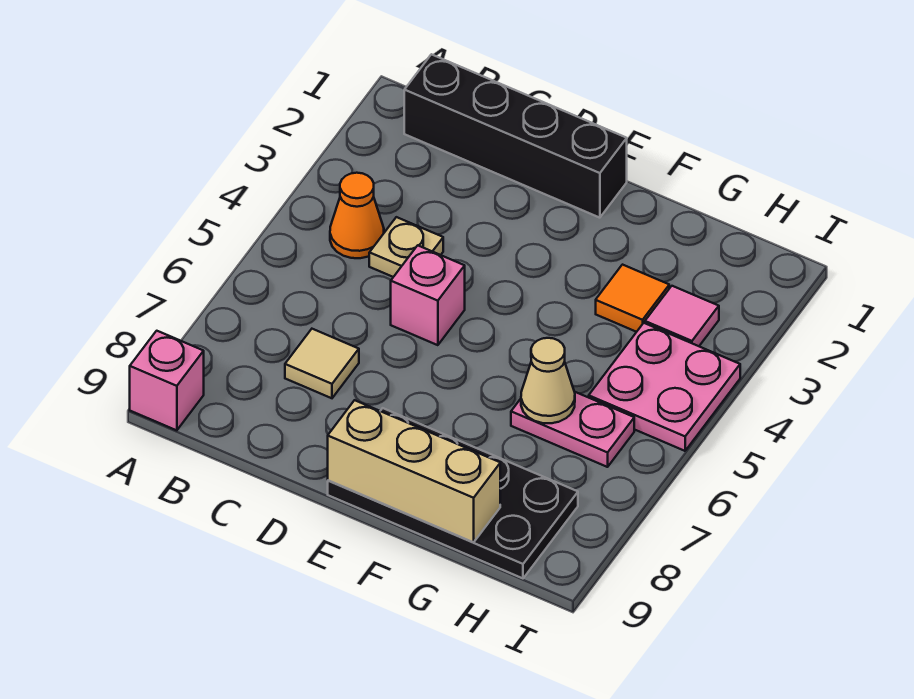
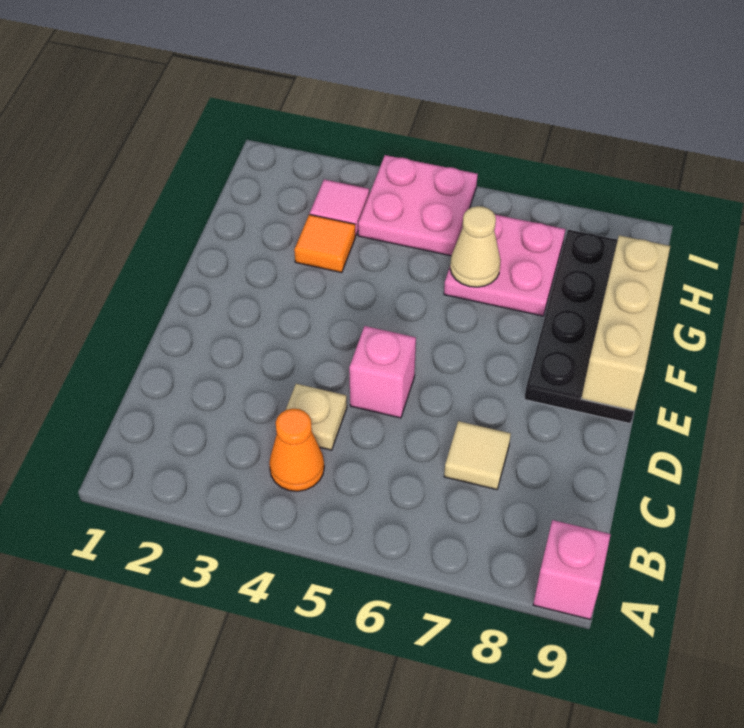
black brick B1:E1 level 1 -> none
pink plate G6:H6 level 1 -> pink plate G6:H7 level 1

